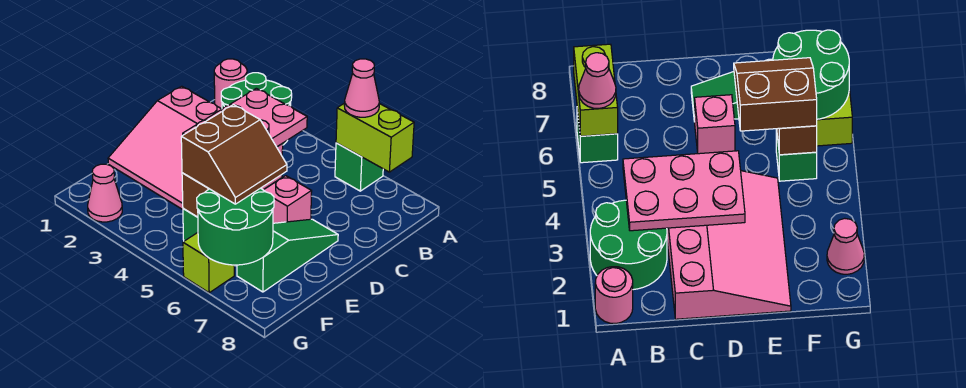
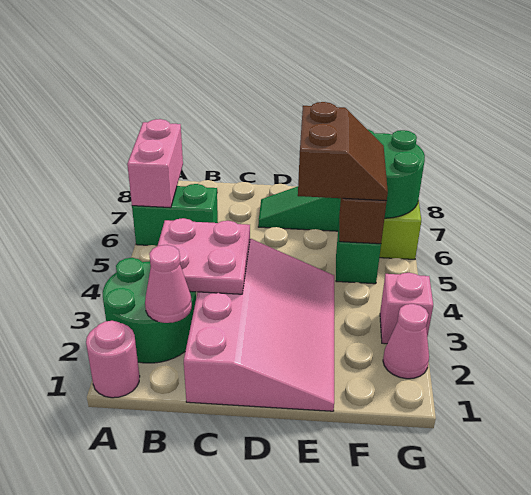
green brick A6 level 1 -> green brick A6:B6 level 1
lime brick A6:A7 level 2 -> pink brick A6:A7 level 2
pink cone A6 level 3 -> pink cone B2 level 2
pink plate B3:D4 level 2 -> pink plate B3:C4 level 2
pink brick D6 level 1 -> pink brick G3 level 1
brown slope E5:F6 level 3 top 5 -> brown slope E5:F6 level 3 top E

